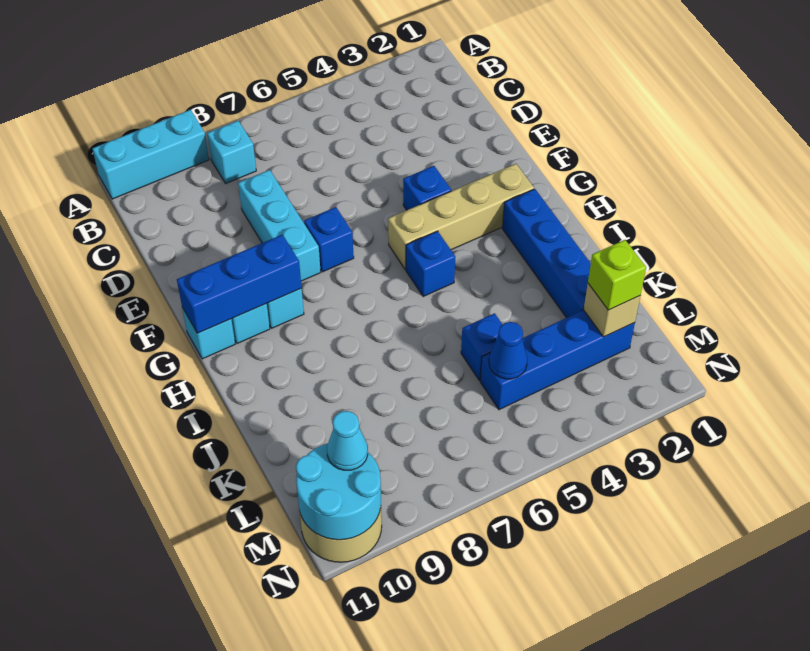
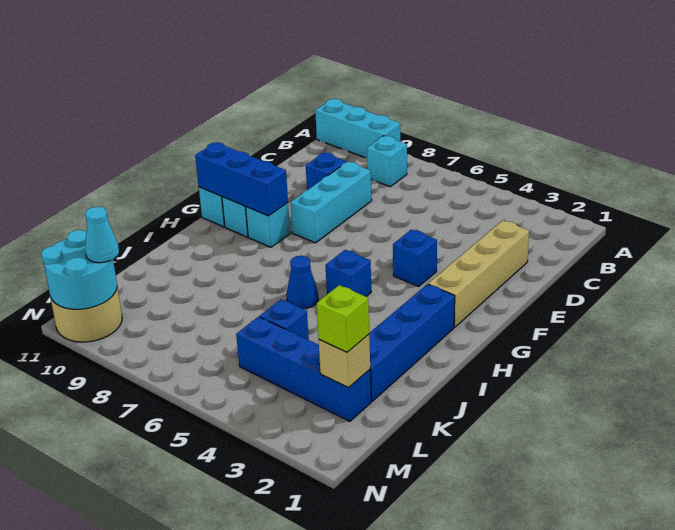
blue brick F7 level 1 -> blue brick D9 level 1
tan brick G2:G5 level 1 -> tan brick D2:G2 level 1
blue cone L5 level 2 -> blue cone I6 level 1

